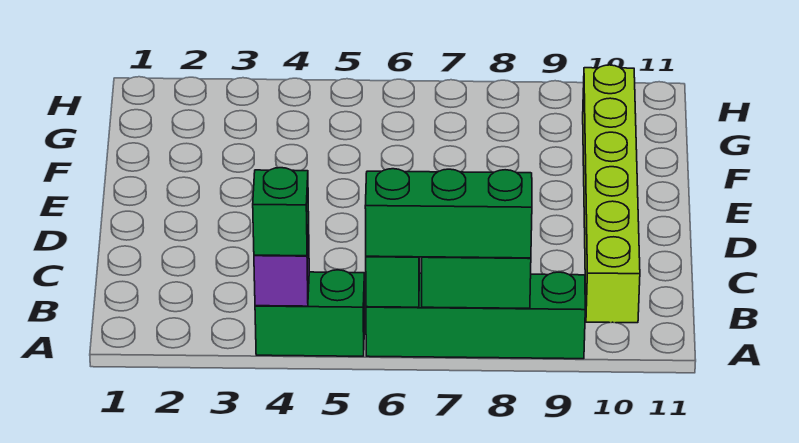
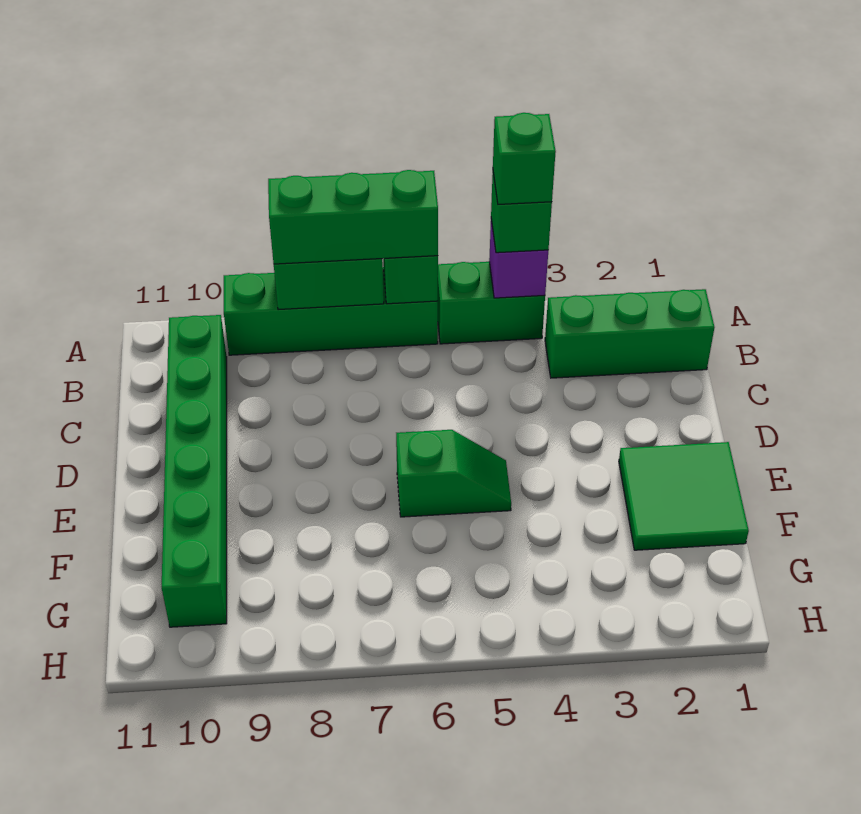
none -> green brick A4 level 4
none -> green brick B1:B3 level 1
lime brick B10:G10 level 1 -> green brick B10:G10 level 1
none -> green tile E1:F2 level 1
none -> green slope E5:E6 level 1 top 6

